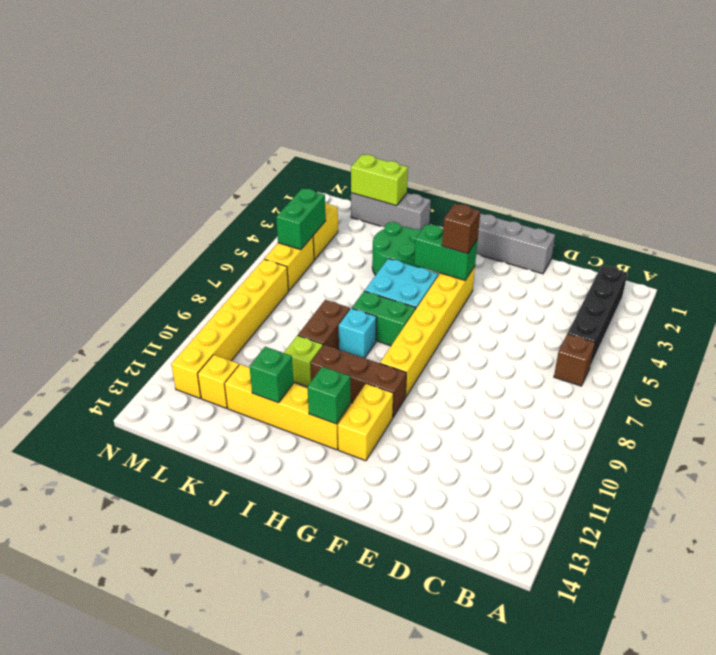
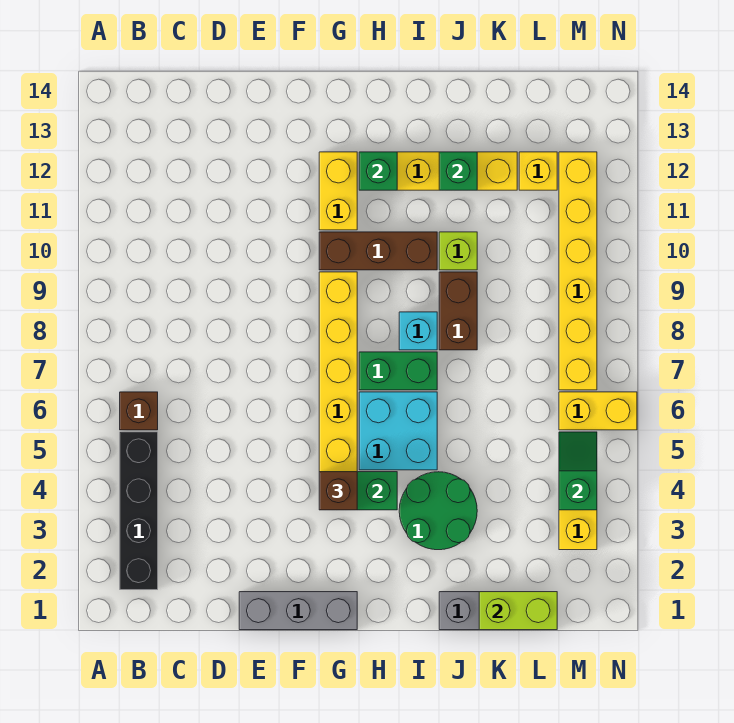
green brick M4:M5 level 2 -> green slope M4:M5 level 2 top 4
yellow brick M5:M6 level 1 -> yellow brick M6:N6 level 1

